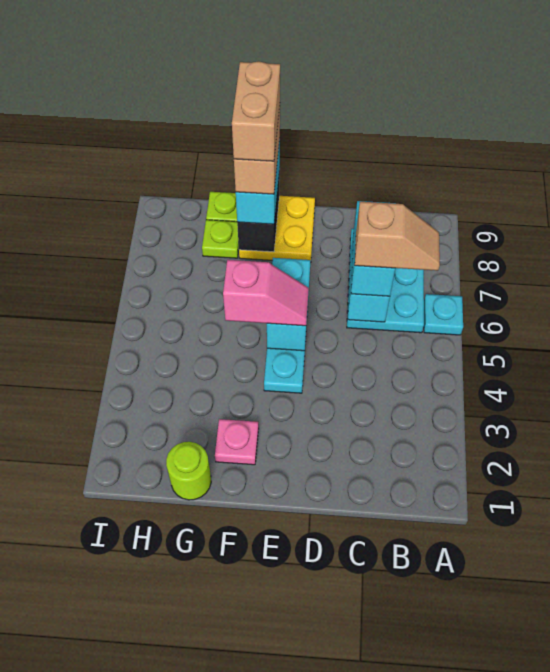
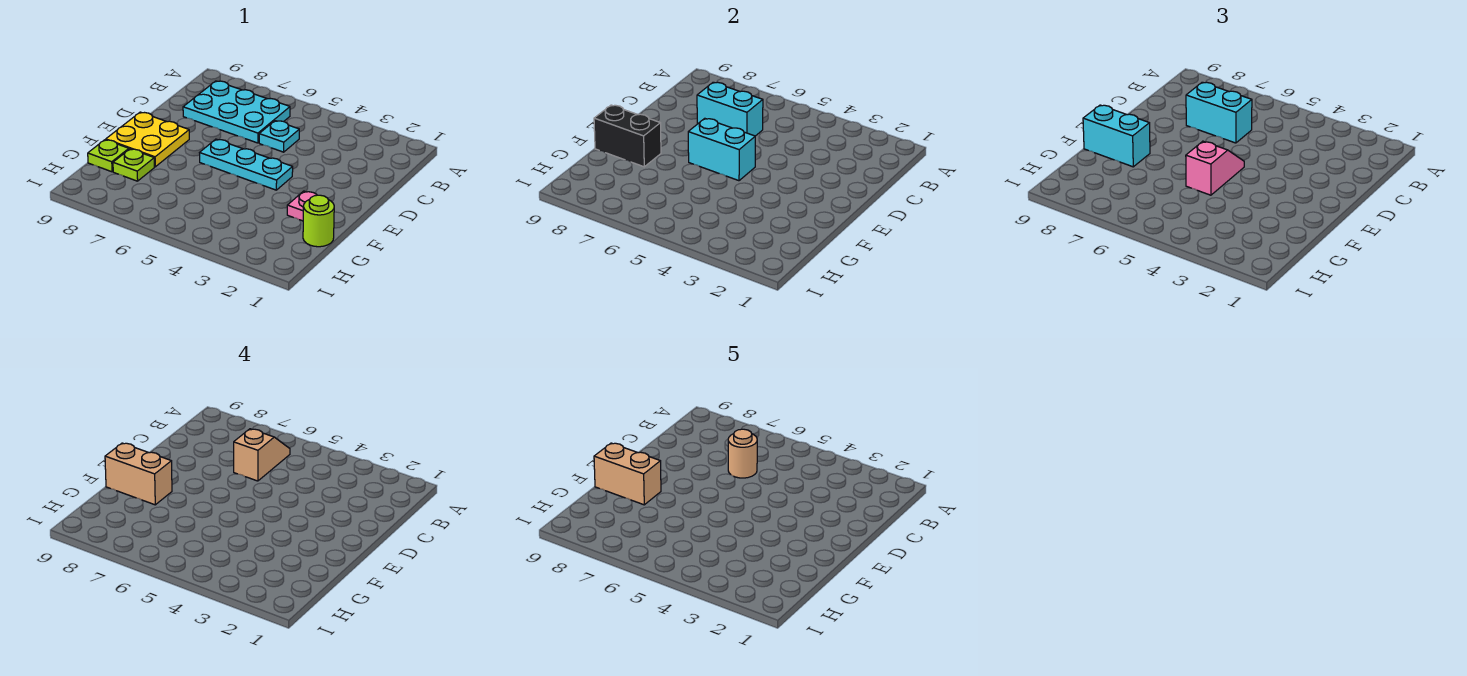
cyan plate A6 level 1 -> cyan plate C5 level 1
none -> tan round brick C6 level 5

